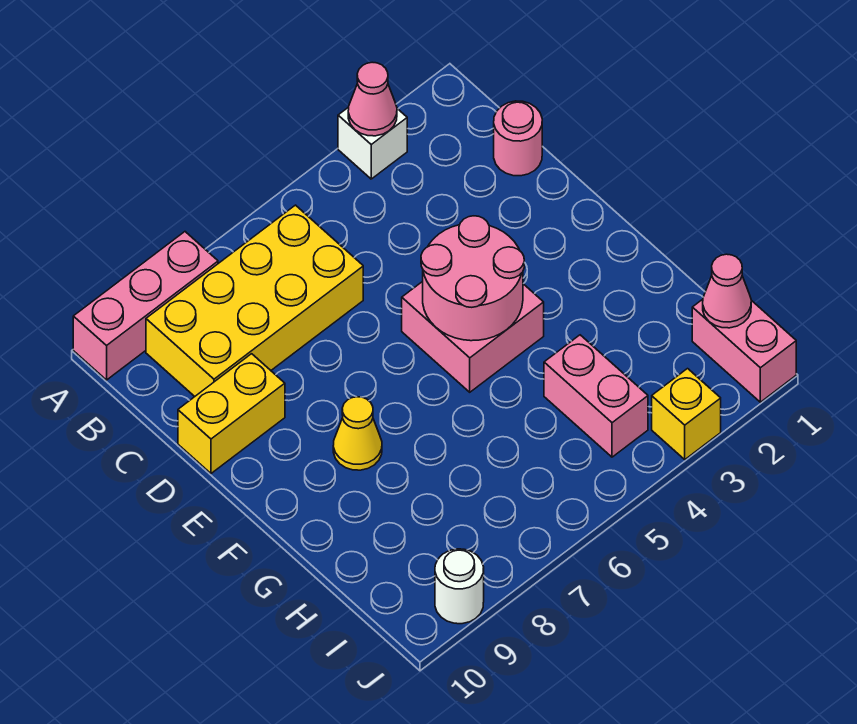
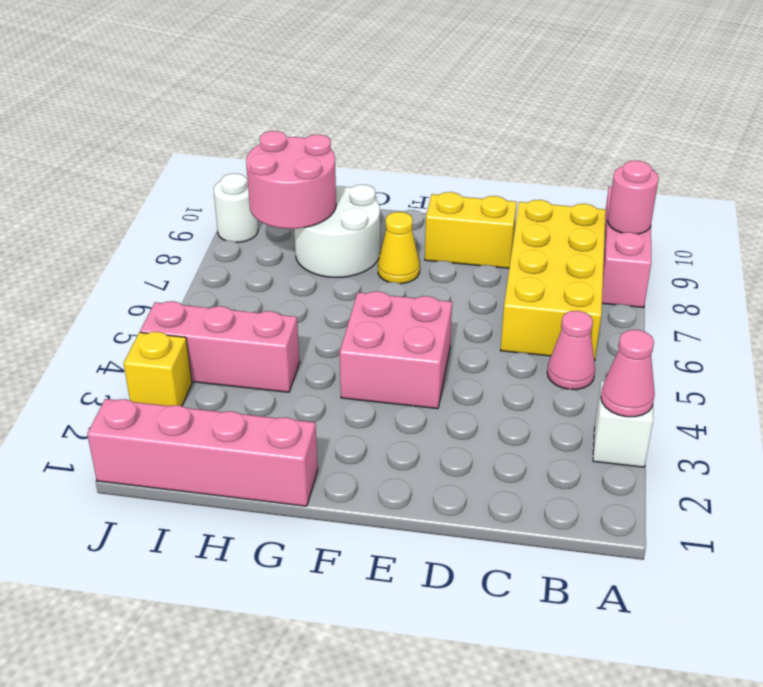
pink round brick C1 level 1 -> pink round brick A9 level 2
yellow brick D9:D10 level 1 -> yellow brick D9:E9 level 1
pink round brick E4:F5 level 2 -> pink round brick H8:I9 level 2
none -> white round brick G8:H9 level 1
pink brick H4:I4 level 1 -> pink brick H4:J4 level 1
pink brick I1:J1 level 1 -> pink brick G1:J1 level 1
pink cone I1 level 2 -> pink cone B5 level 1

